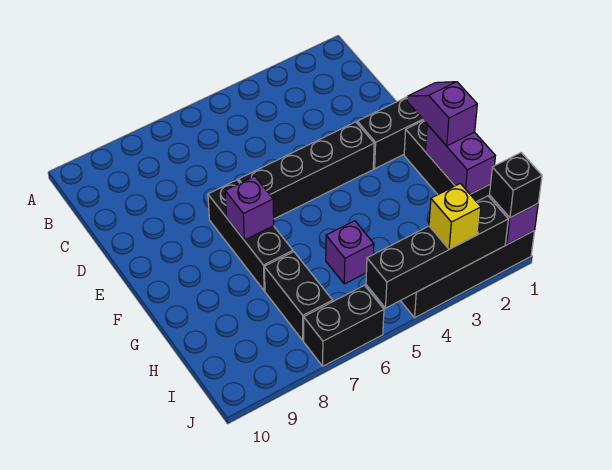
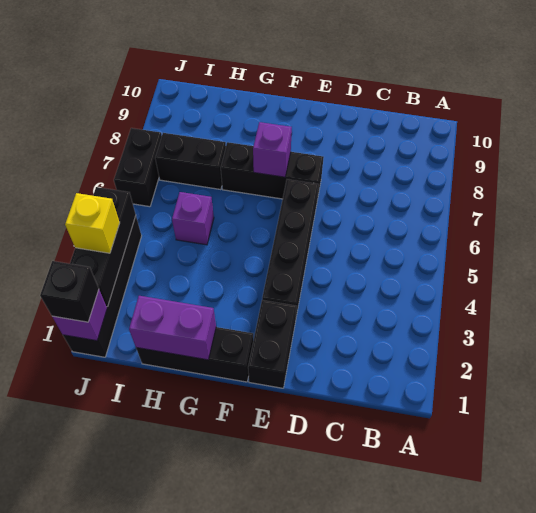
purple slope F1:G1 level 3 top G -> none
black brick J2:J5 level 2 -> black brick J2:J4 level 2

